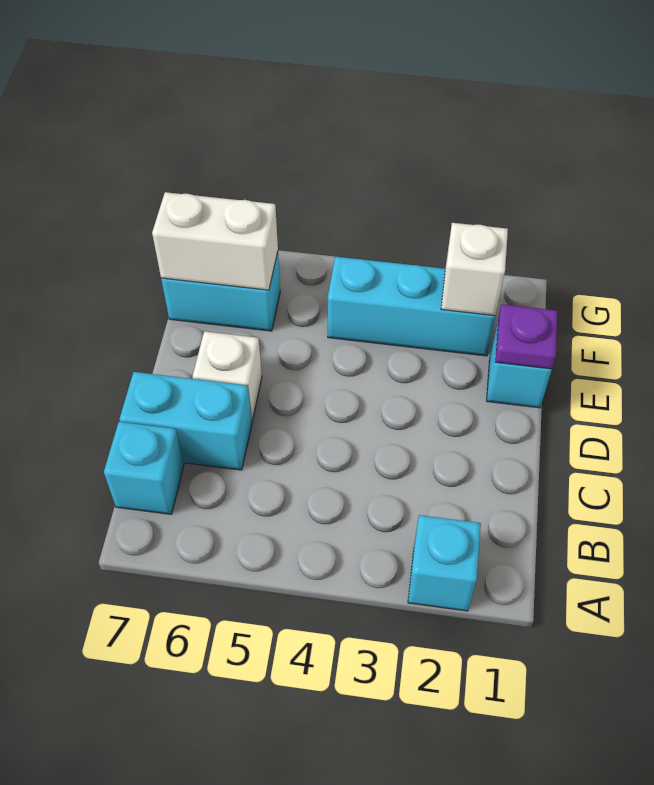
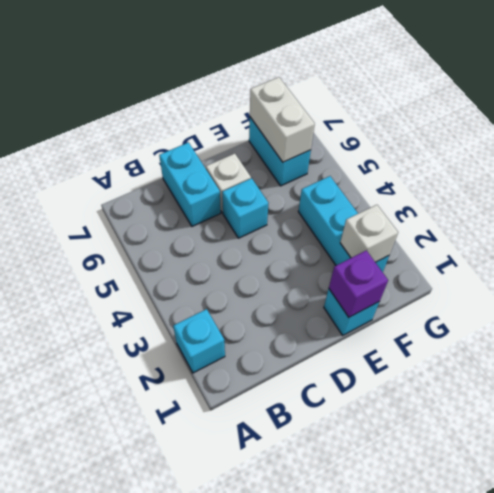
cyan brick B7 level 1 -> cyan brick D5 level 1
purple plate E1 level 2 -> purple brick E1 level 2

